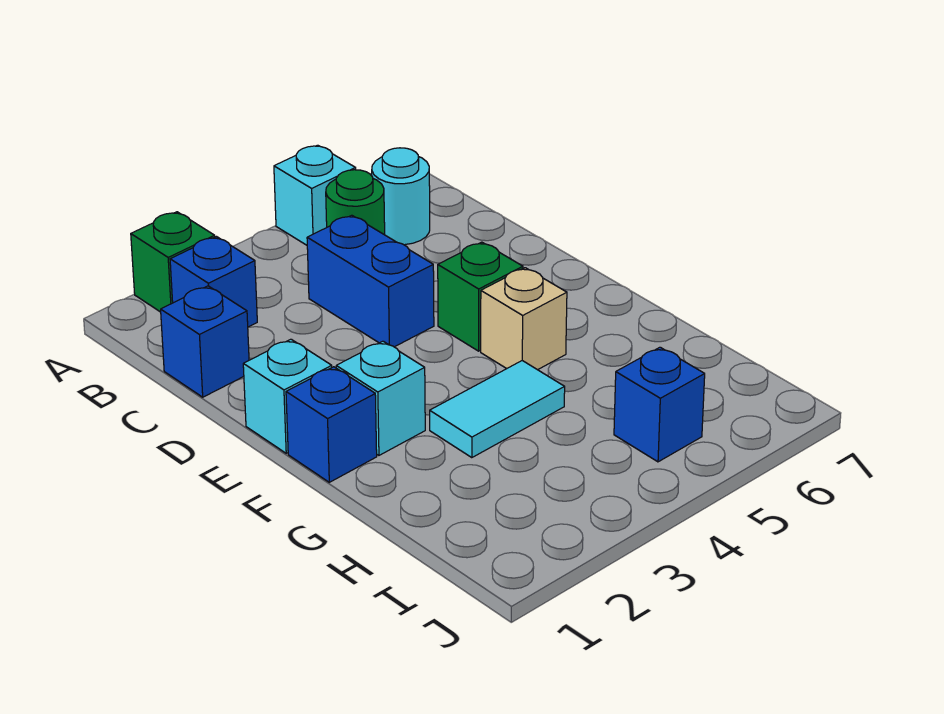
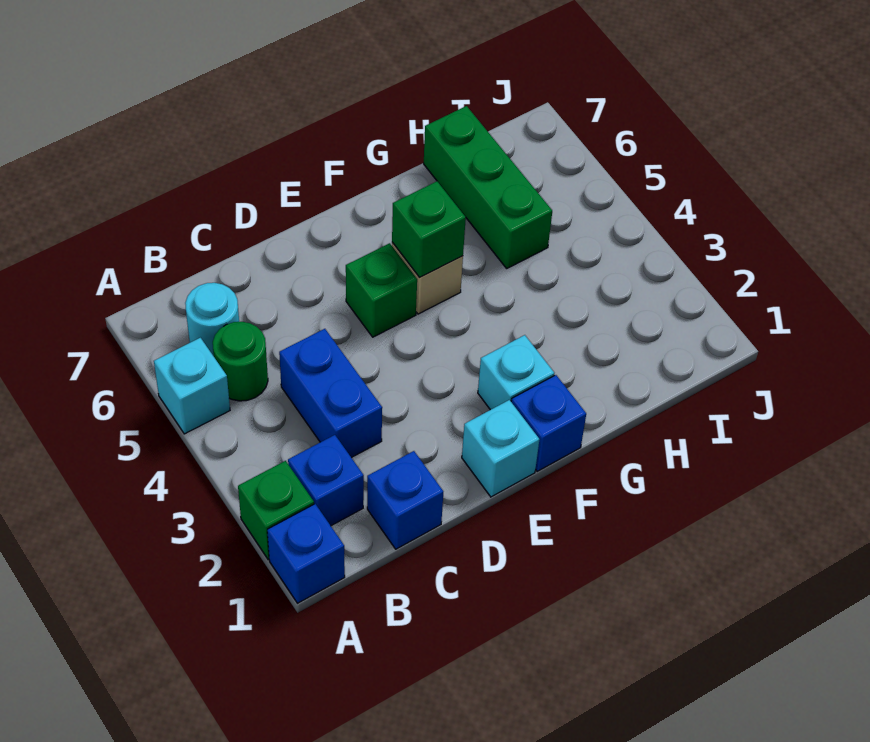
blue brick C4:D4 level 1 -> blue brick C3:C4 level 1
none -> green brick F5 level 2
cyan tile G3:G4 level 1 -> none
none -> green brick H5:H7 level 1
blue brick I5 level 1 -> blue brick A1 level 1

